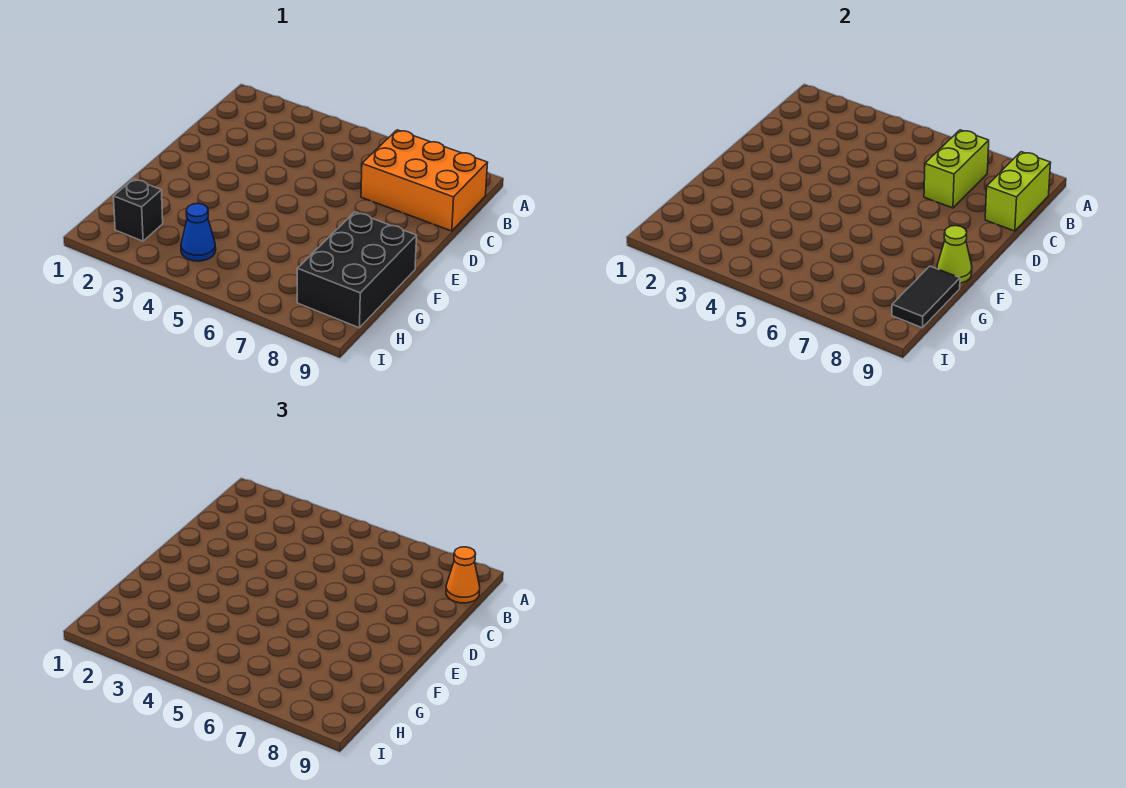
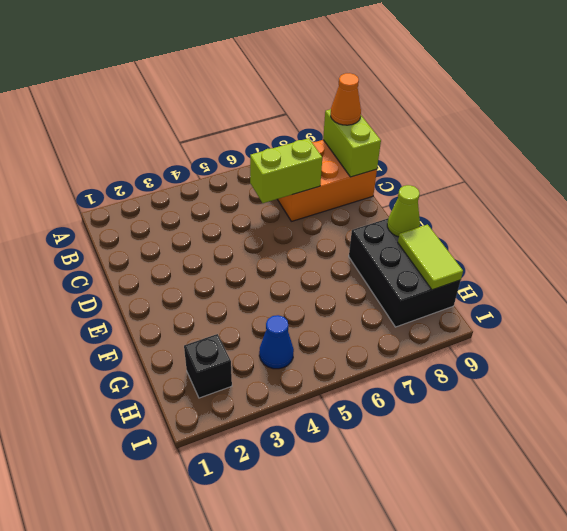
lime brick B7:C7 level 2 -> lime brick C6:C7 level 2
black tile G9:H9 level 2 -> lime tile G9:H9 level 2

